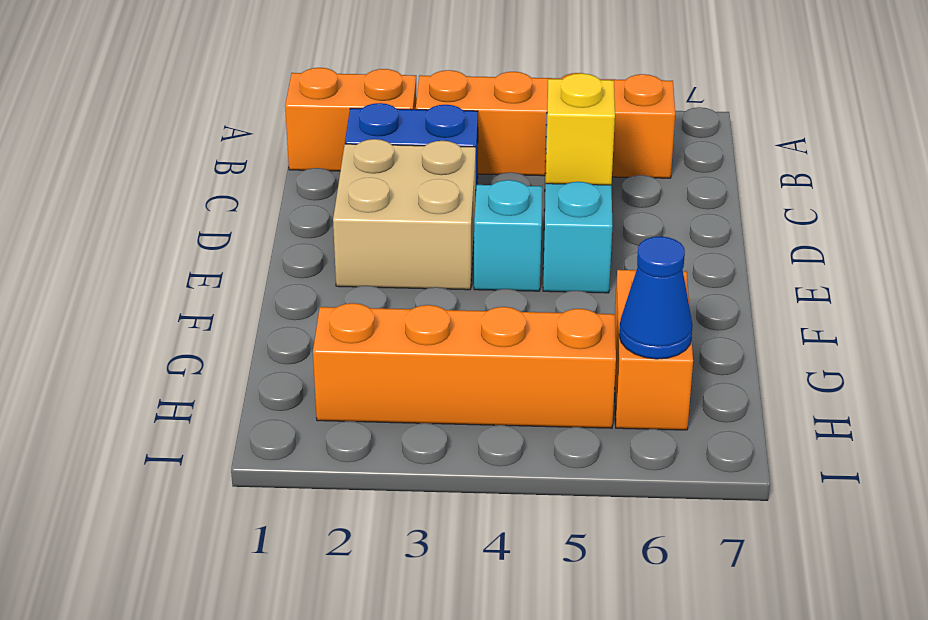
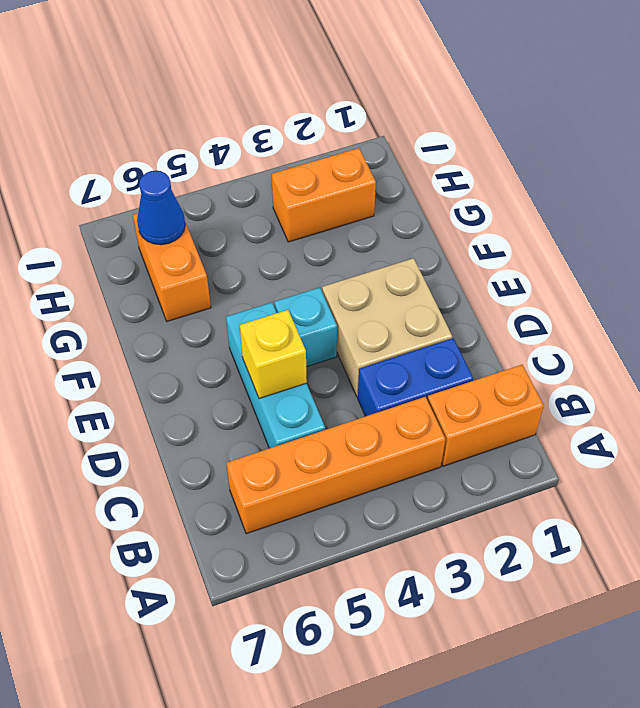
orange brick H2:H5 level 1 -> orange brick H2:H3 level 1

